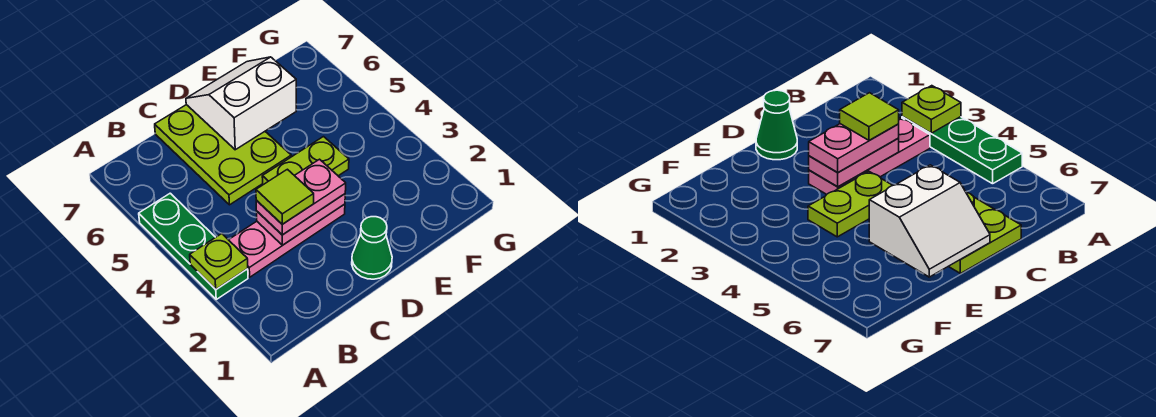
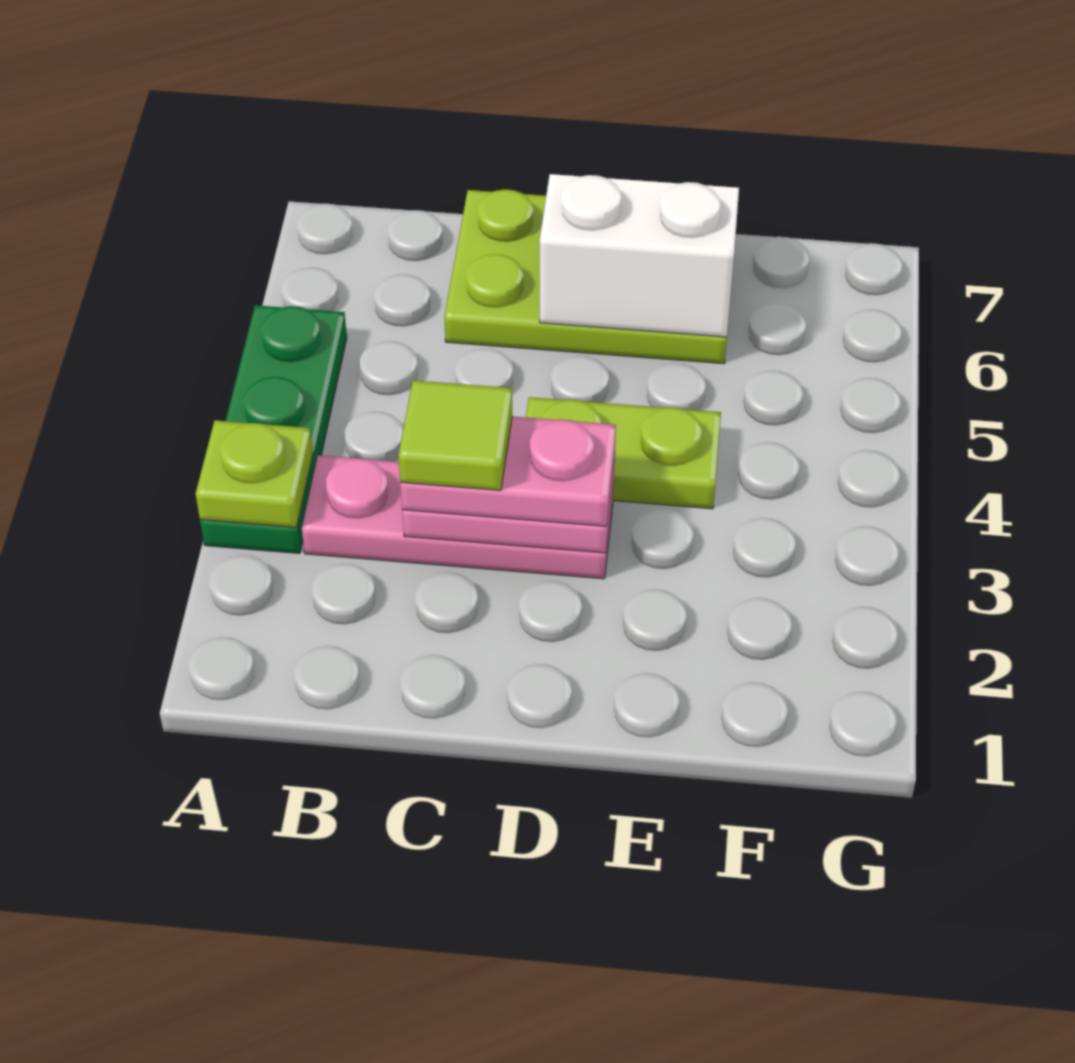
lime plate C5:D7 level 1 -> lime plate C6:E7 level 1
green cone D1 level 1 -> none

